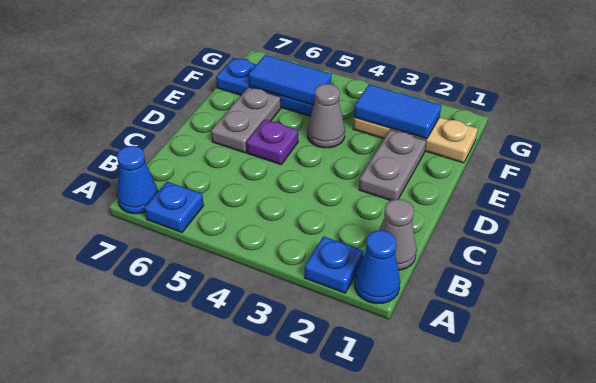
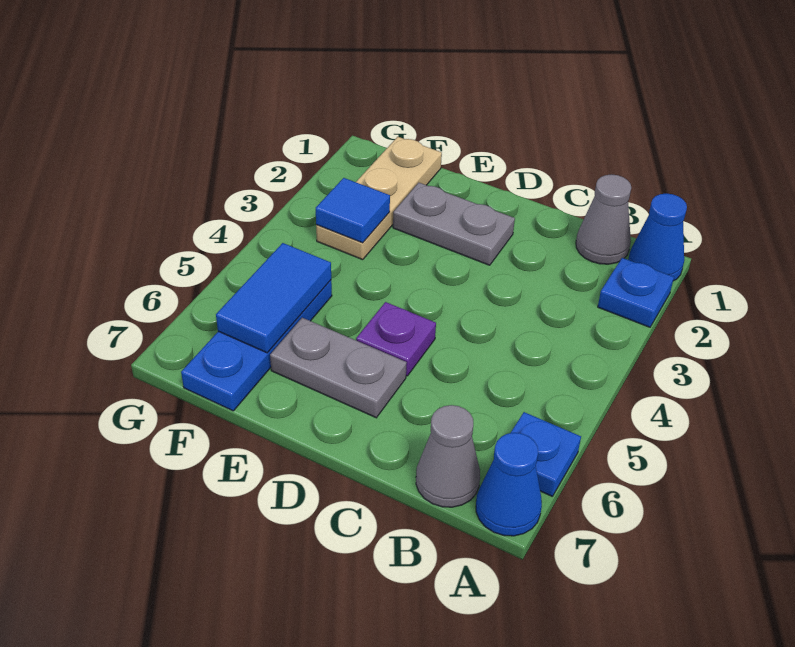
grey cone E4 level 1 -> grey cone B7 level 1
blue tile F2:F3 level 2 -> blue tile F3 level 2

